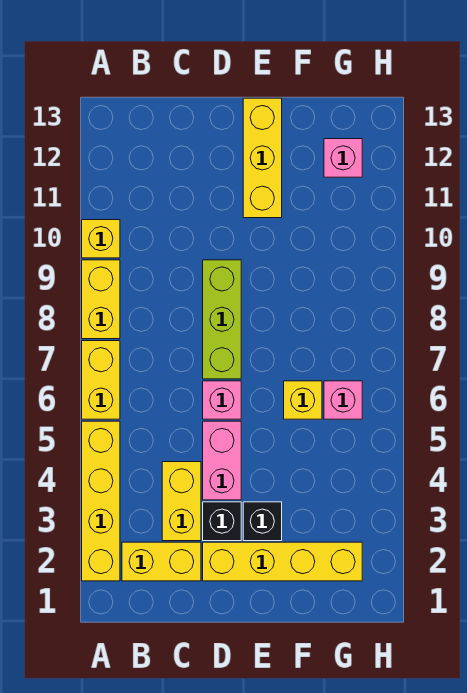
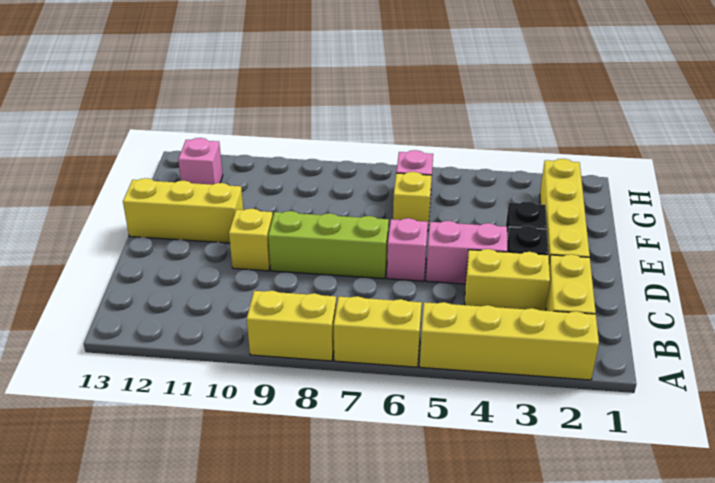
yellow brick A10 level 1 -> yellow brick D10 level 1

